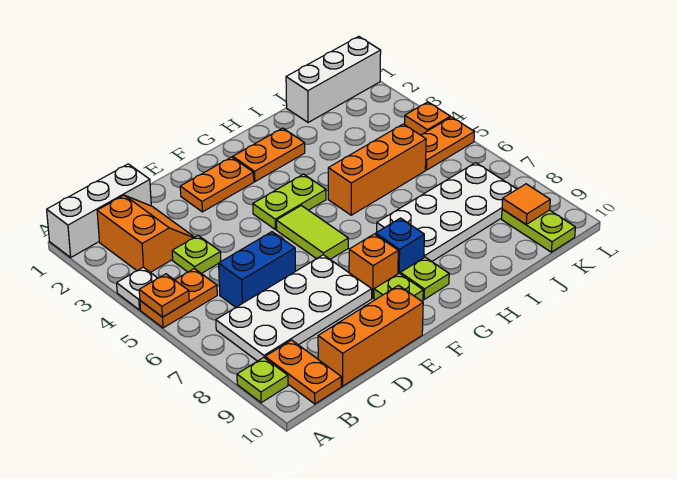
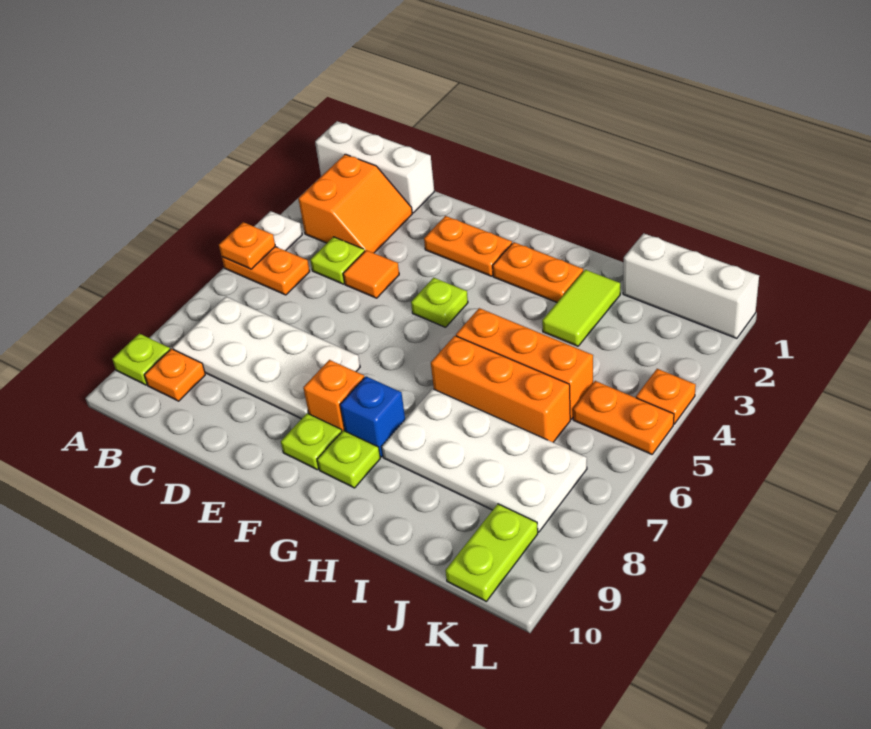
orange plate B9:B10 level 1 -> orange plate B9 level 1
blue brick C6:D6 level 1 -> none
orange brick C10:E10 level 1 -> orange brick H6:J6 level 1
lime plate F4:G4 level 1 -> lime plate F4 level 1
lime tile F5:F6 level 1 -> lime tile I2:I3 level 1
orange tile K9 level 2 -> orange tile D4 level 1

